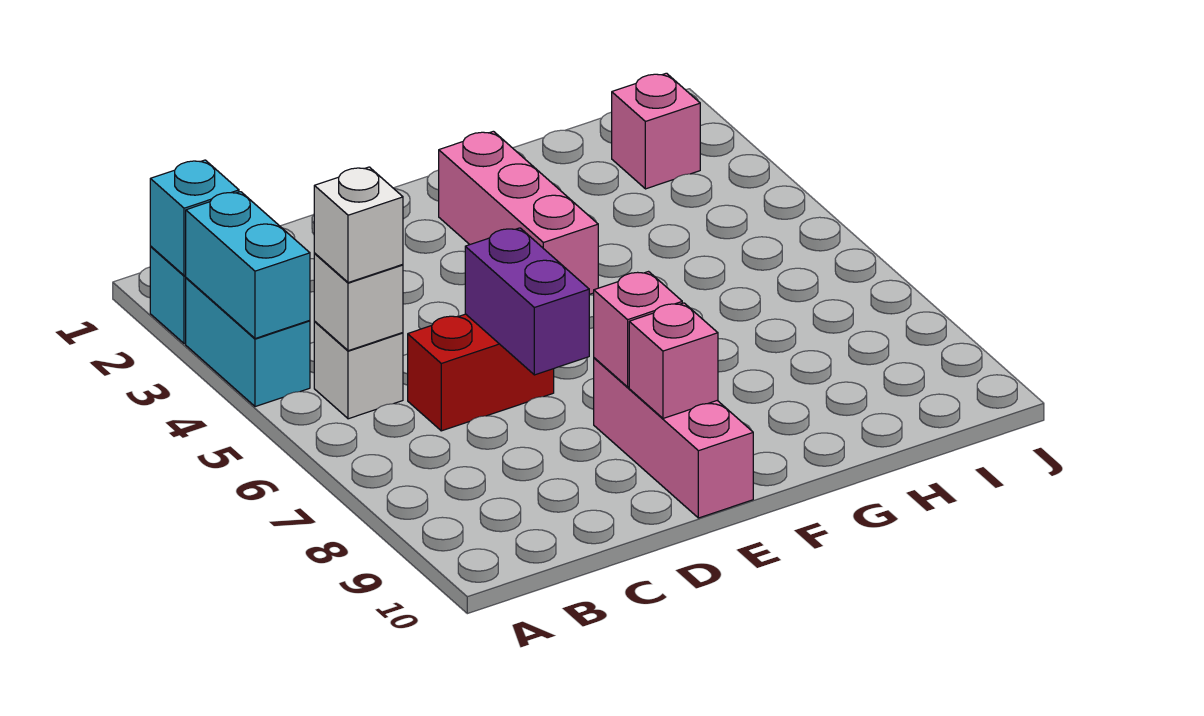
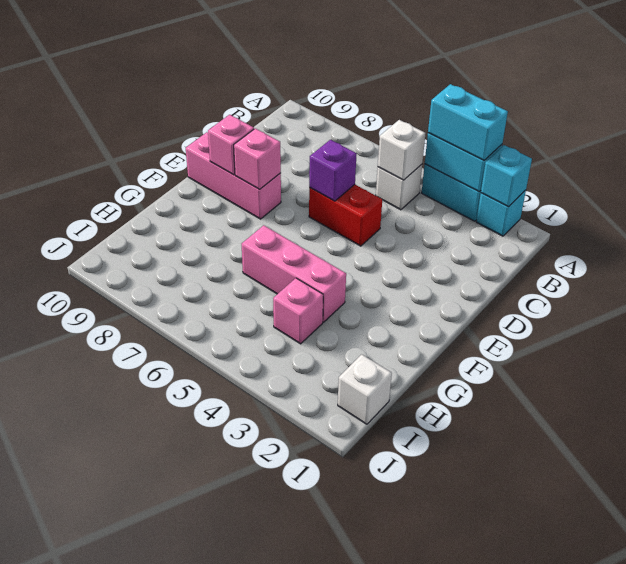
none -> cyan brick A3:A4 level 3
white brick B5 level 3 -> white brick I1 level 1
red brick C6:D6 level 1 -> red brick D5:D6 level 1
purple brick D6:D7 level 2 -> purple brick D6 level 2
pink brick F2:F4 level 1 -> pink brick G4:G6 level 1
pink brick I2 level 1 -> pink brick H4 level 1

